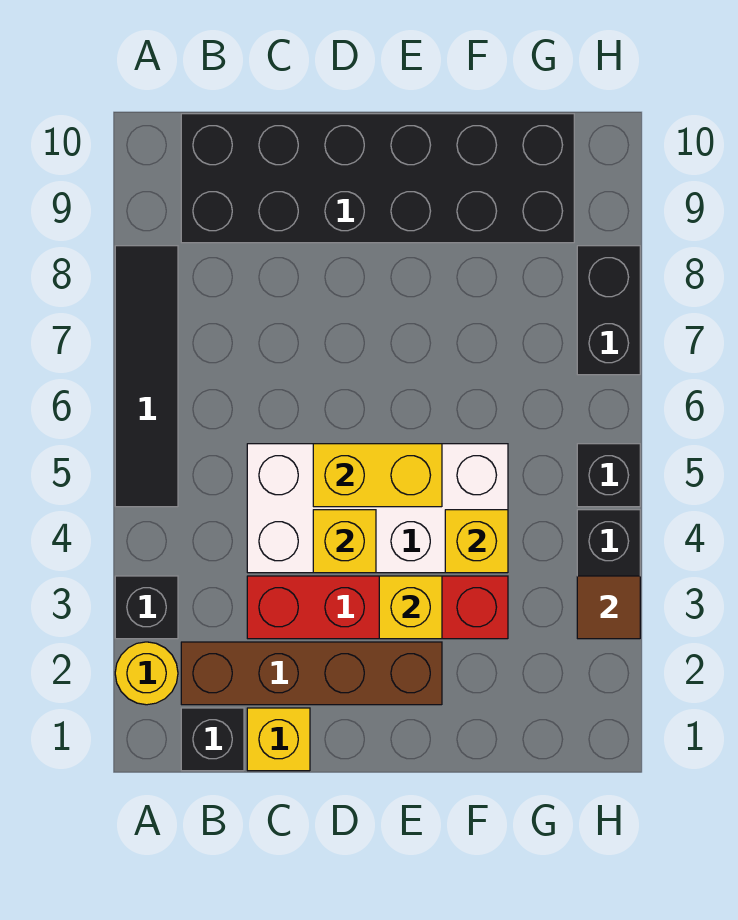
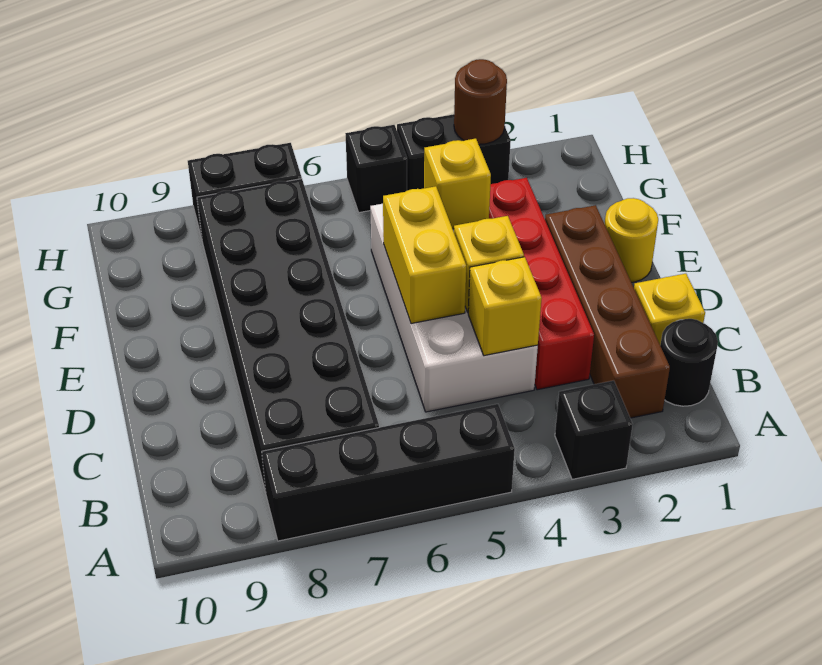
yellow round brick A2 level 1 -> yellow round brick E1 level 1
black tile A5:A8 level 1 -> black brick A5:A8 level 1
black brick B1 level 1 -> black round brick B1 level 1
black brick B9:G10 level 1 -> black brick B7:G8 level 1
yellow brick E3 level 2 -> yellow brick C4 level 2
brown tile H3 level 2 -> brown round brick H3 level 2

